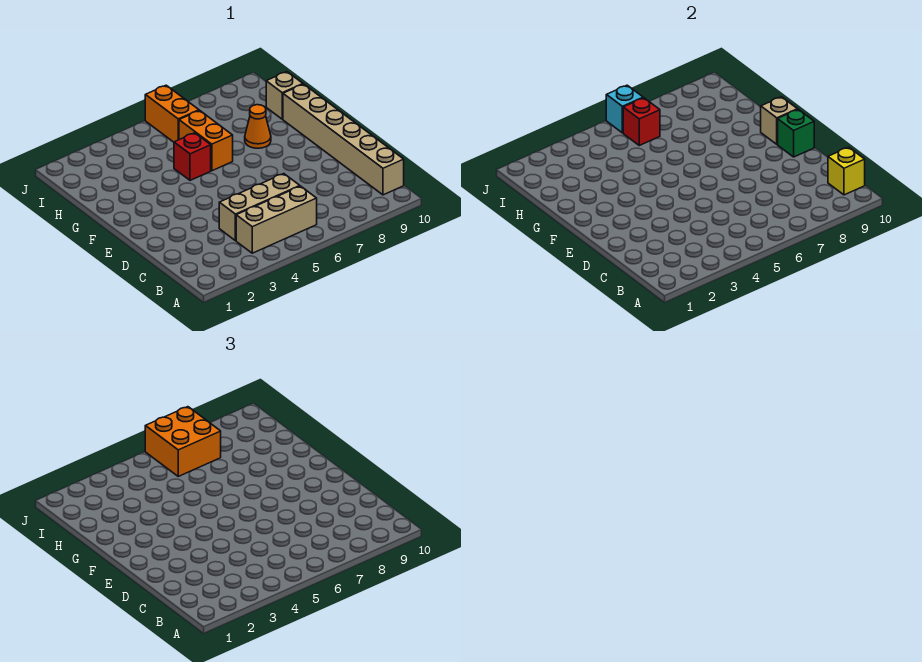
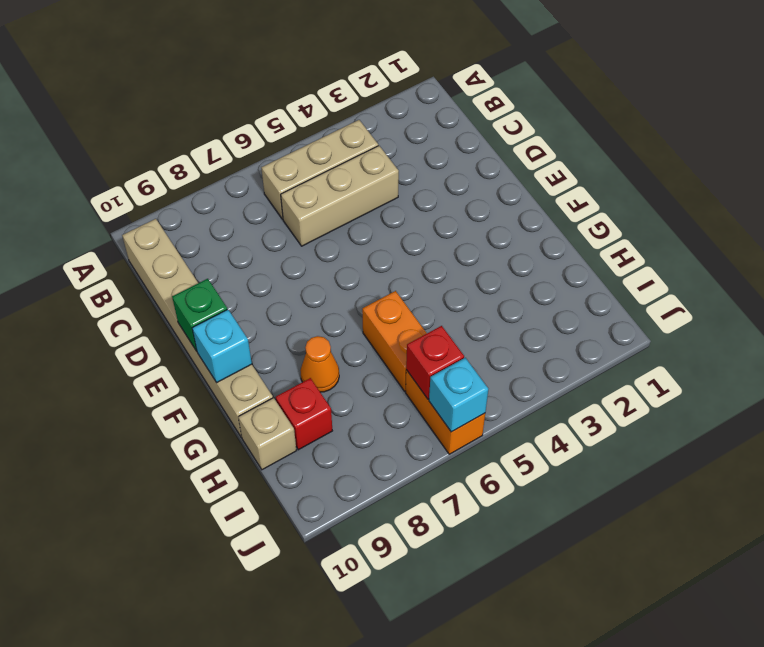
yellow brick B10 level 2 -> none
tan brick F10 level 2 -> cyan brick F10 level 2
red brick G5 level 1 -> red brick H9 level 1
orange brick I6:J7 level 3 -> none

